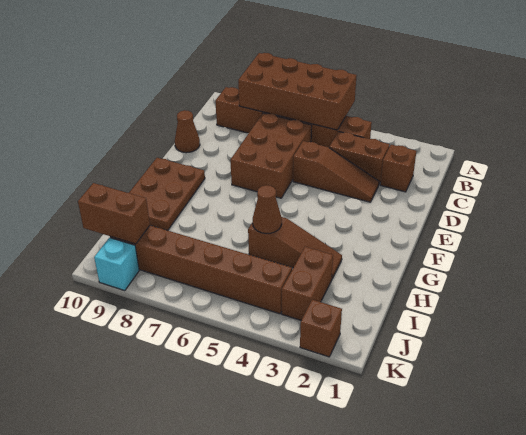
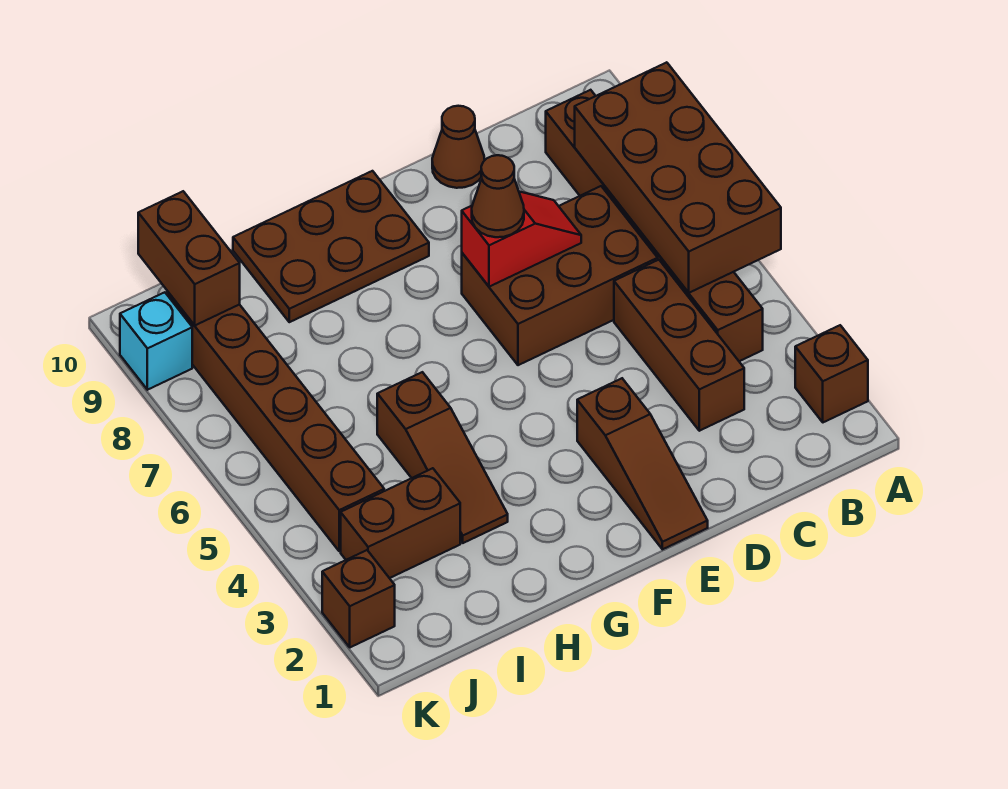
brown brick C2 level 1 -> brown brick A2 level 1
brown brick C3:C4 level 1 -> brown brick C3:C5 level 1
brown slope D3:D5 level 1 top 5 -> brown slope E1:E3 level 1 top 3
none -> red slope D7:E7 level 2 top E
brown cone H5 level 2 -> brown cone E7 level 3

